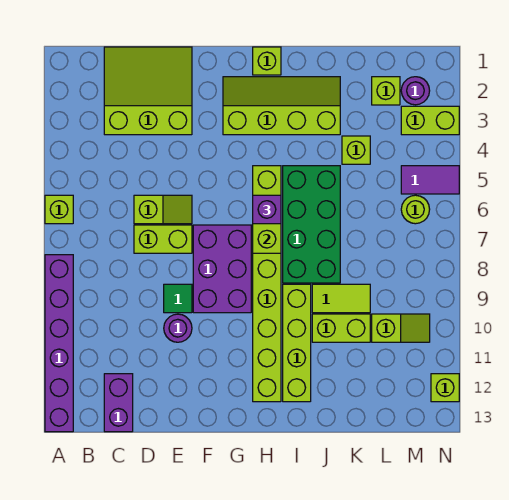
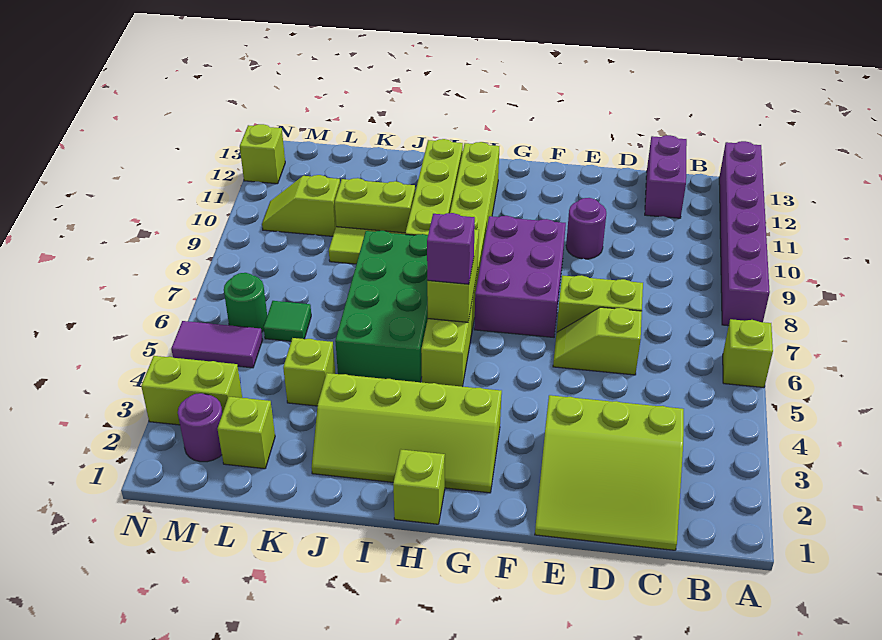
green tile E9 level 1 -> green tile L6 level 1
lime round brick M6 level 1 -> green round brick M6 level 1

